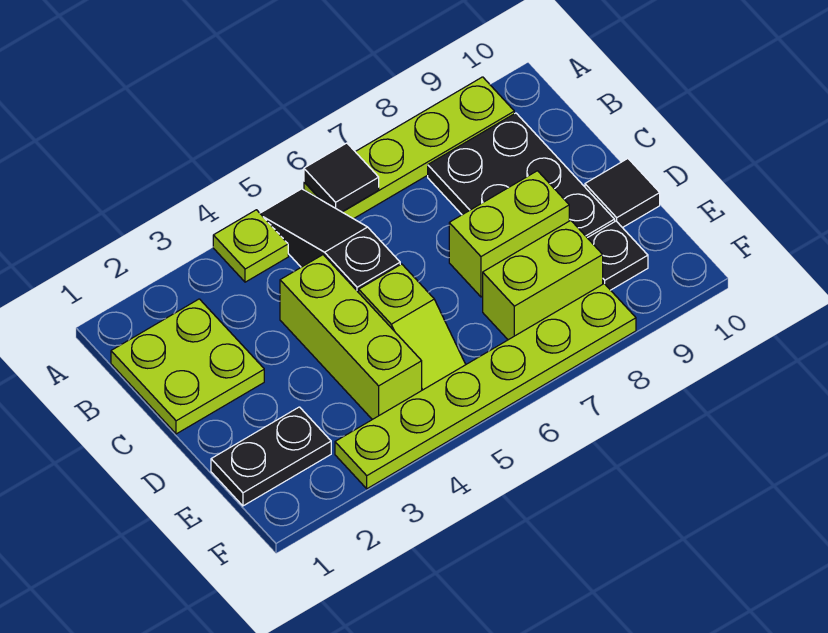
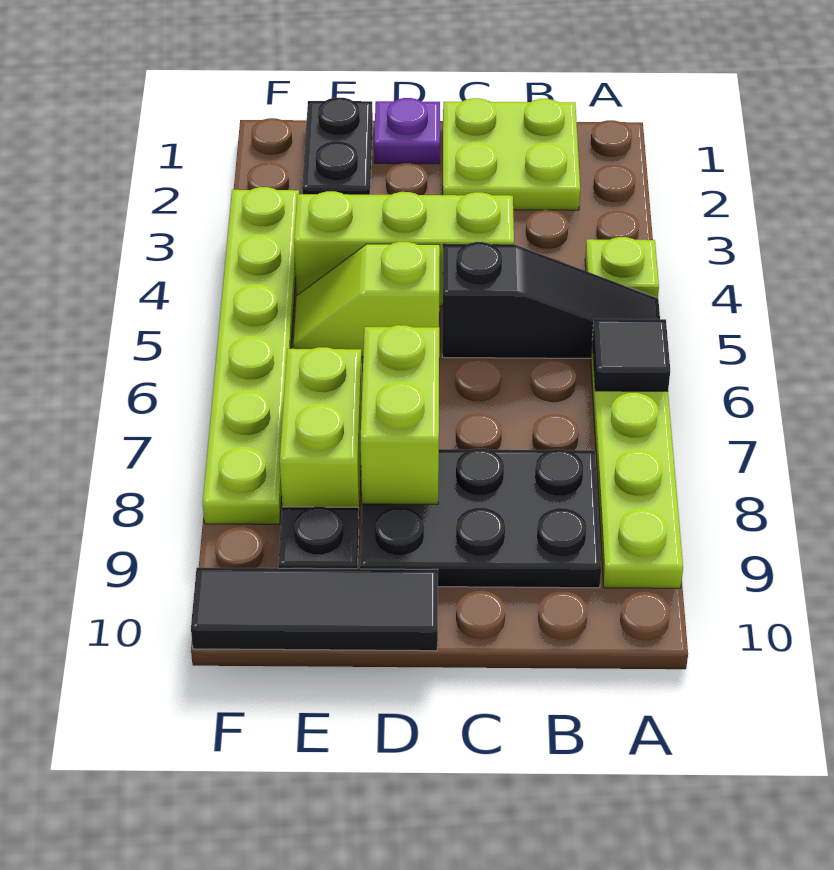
none -> purple plate D1 level 1
black tile D10 level 1 -> black tile D10:F10 level 1

